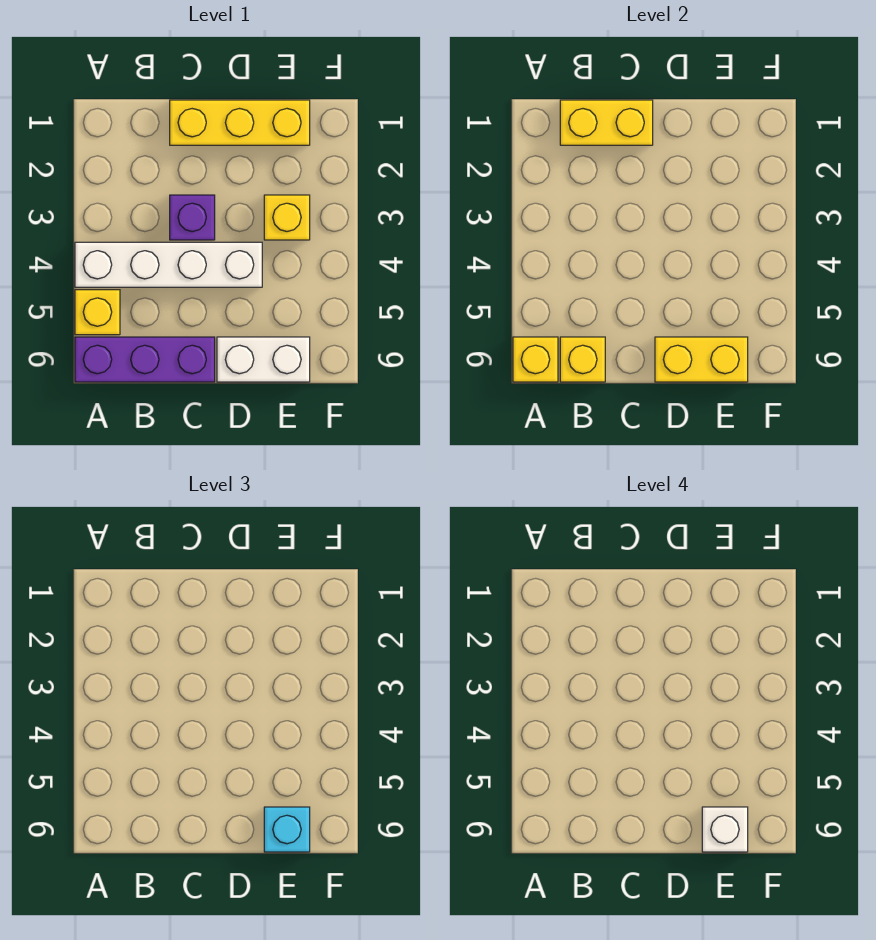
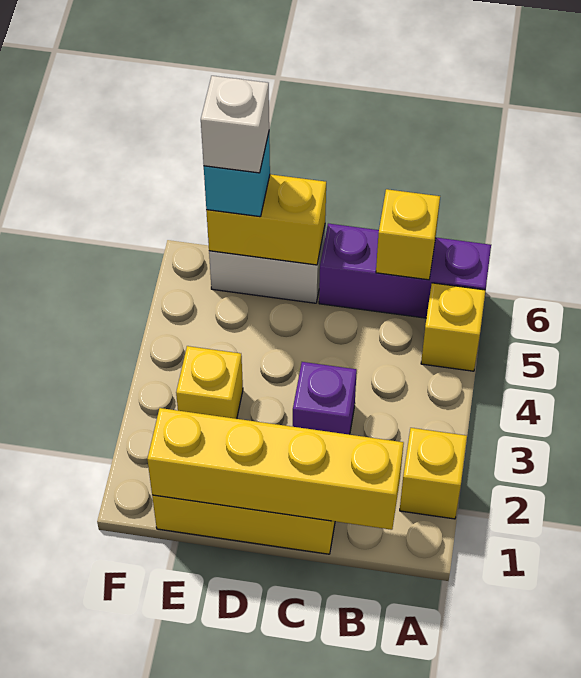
white brick A4:D4 level 1 -> none
yellow brick A6 level 2 -> yellow brick A2 level 1
yellow brick B1:C1 level 2 -> yellow brick B1:E1 level 2

